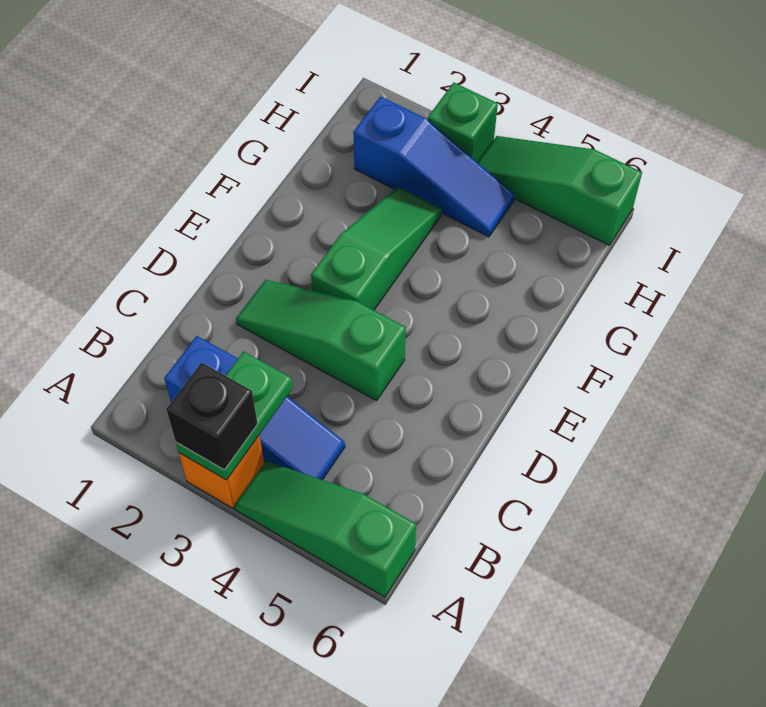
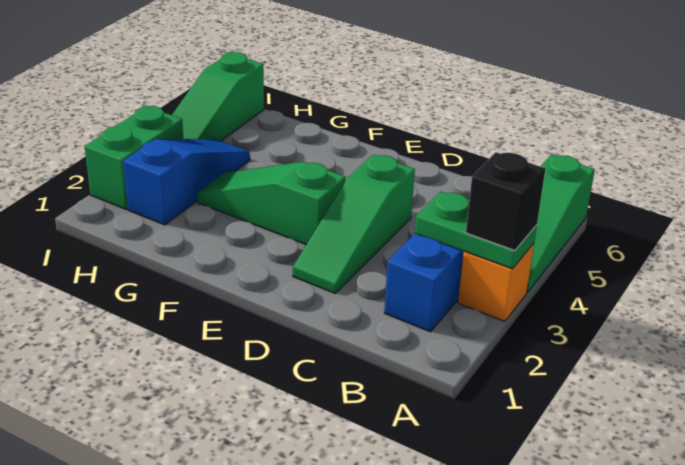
green brick I3 level 1 -> green brick I2:I3 level 1

